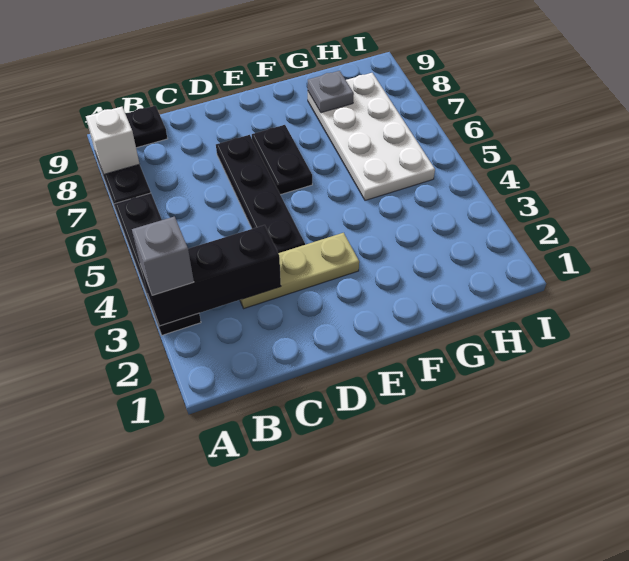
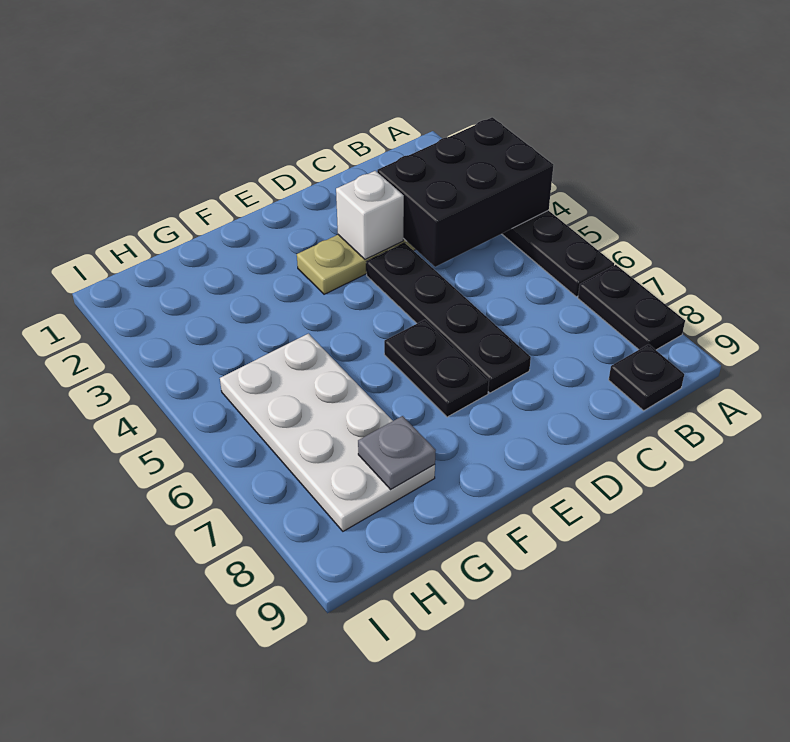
black brick A3:C3 level 2 -> black brick A3:C4 level 2
grey brick A3 level 3 -> none
white brick A8 level 2 -> white brick D3 level 2

